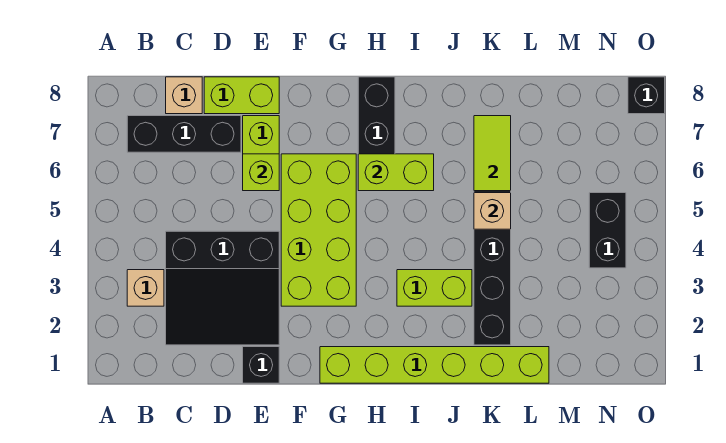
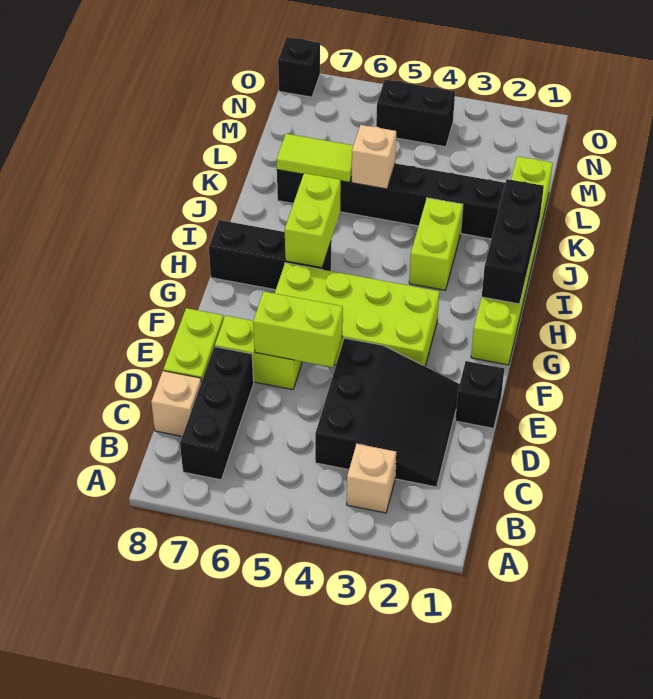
lime brick E6 level 2 -> lime brick E5:E6 level 2
none -> black brick H1:J1 level 2

